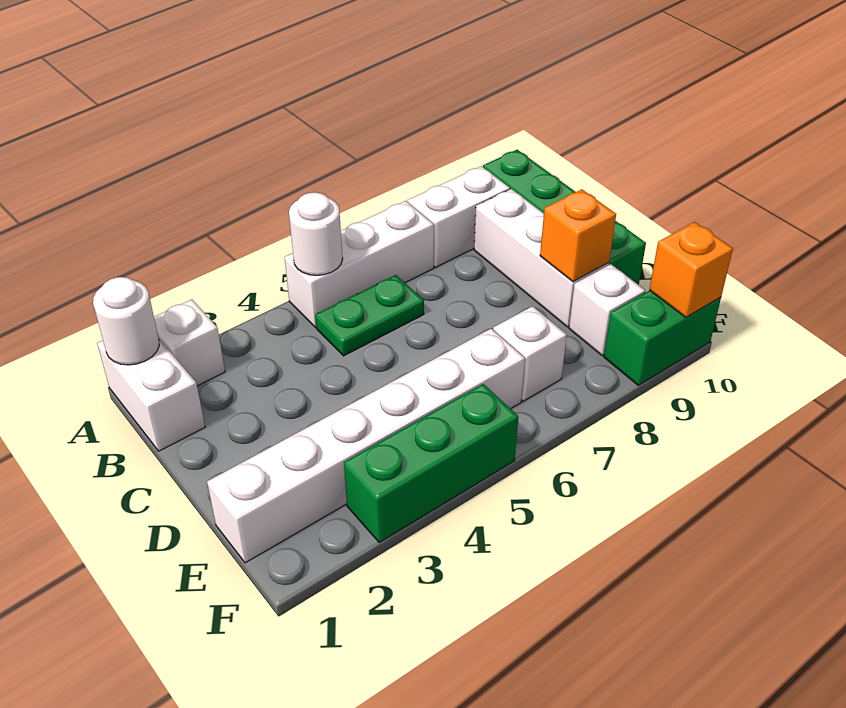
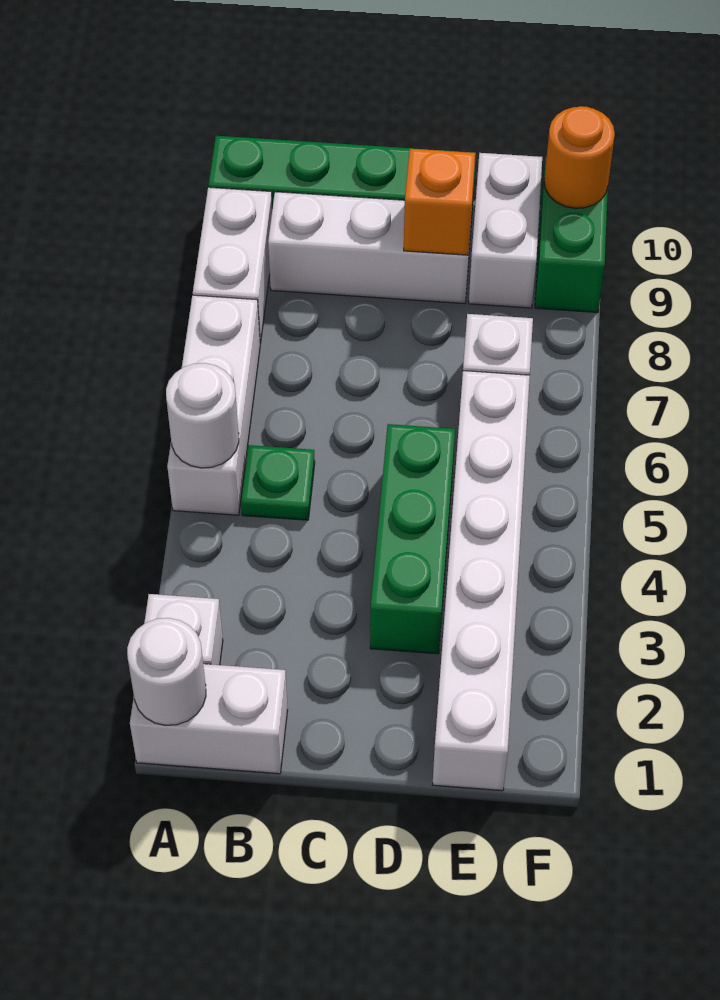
green plate B5:B6 level 1 -> green plate B5 level 1
white brick E9 level 1 -> white brick E9:E10 level 1
green brick F3:F5 level 1 -> green brick D3:D5 level 1
orange brick F10 level 2 -> orange round brick F10 level 2

